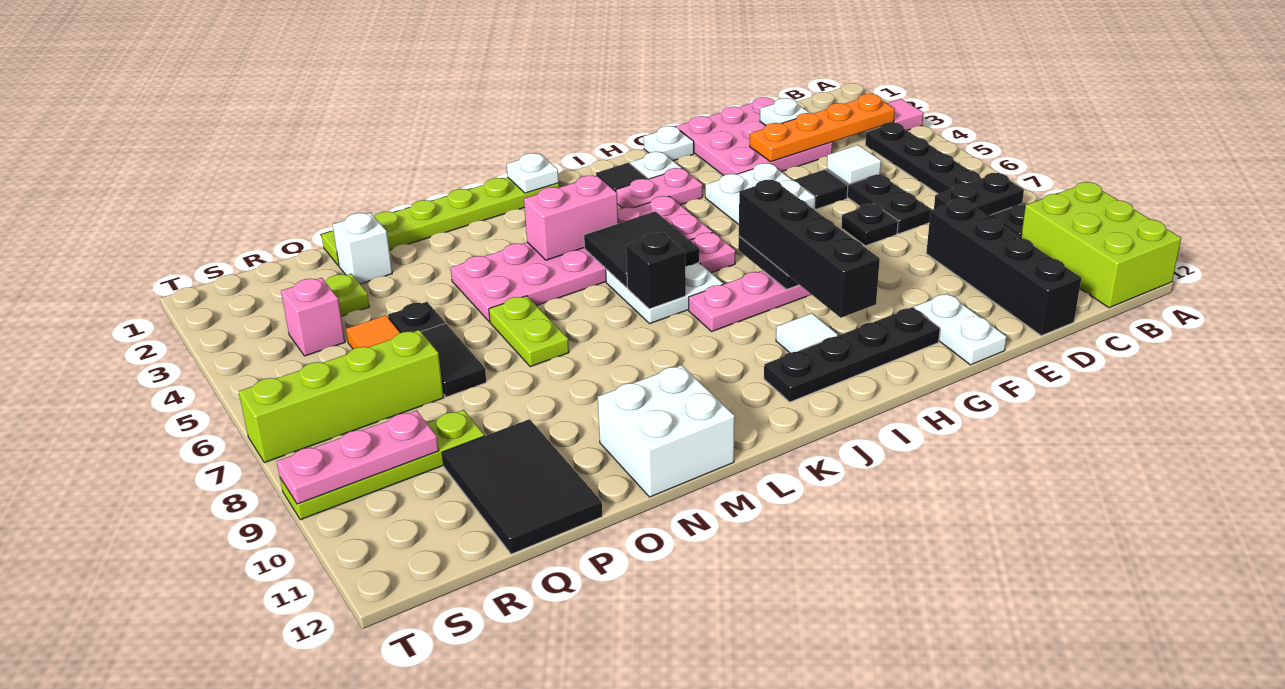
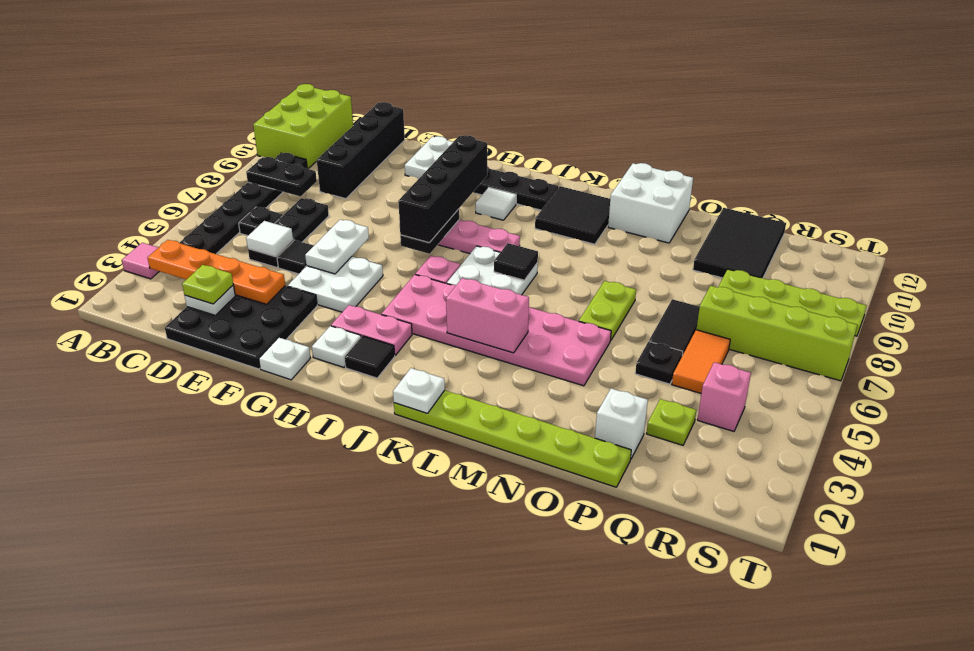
pink plate D1:F3 level 1 -> black plate D1:F3 level 1
none -> lime plate D2 level 3
black plate E7 level 1 -> black plate C6 level 1
none -> white plate F5:F6 level 2
black tile J5:K6 level 2 -> black tile K10:L11 level 1
black brick K7 level 2 -> black tile K7 level 2
pink plate R9:T9 level 2 -> none

